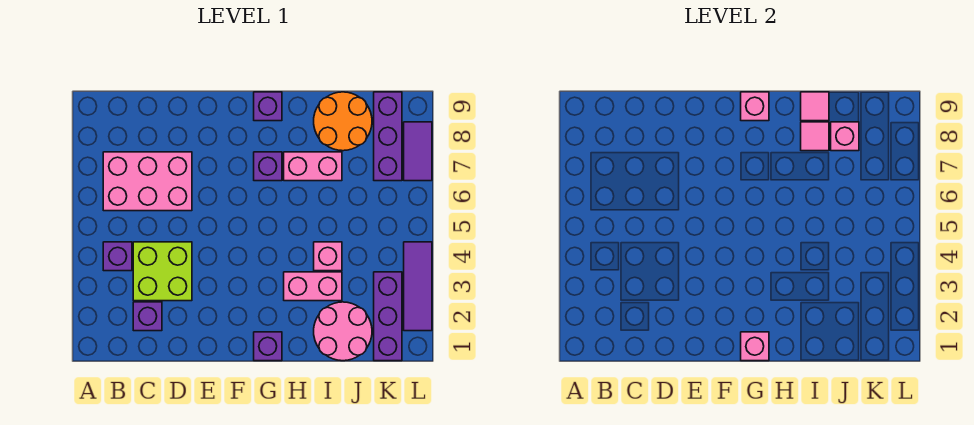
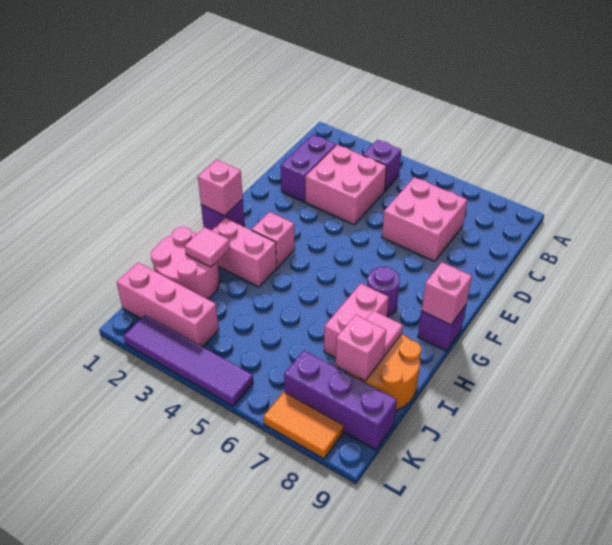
pink brick B6:D7 level 1 -> pink brick C6:D7 level 1
purple brick C2 level 1 -> purple brick C2:D2 level 1
lime brick C3:D4 level 1 -> pink brick C3:D4 level 1
purple brick G7 level 1 -> purple round brick G7 level 1
pink brick H3:I3 level 1 -> pink brick H2:H3 level 1
pink brick I4 level 1 -> pink brick G3 level 1
pink tile I9 level 2 -> pink tile I2 level 2
purple brick K1:K3 level 1 -> pink brick K1:K3 level 1
purple tile L2:L4 level 1 -> purple tile L2:L5 level 1
purple tile L7:L8 level 1 -> orange tile L7:L8 level 1

